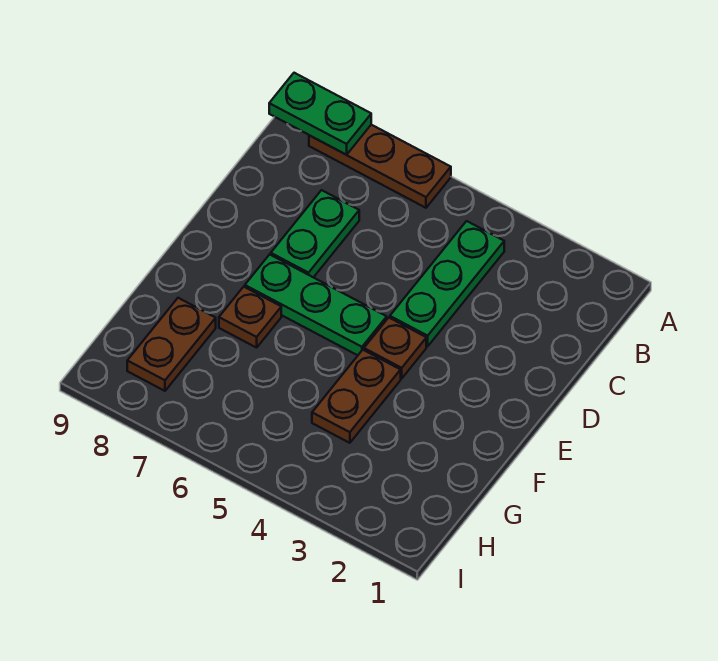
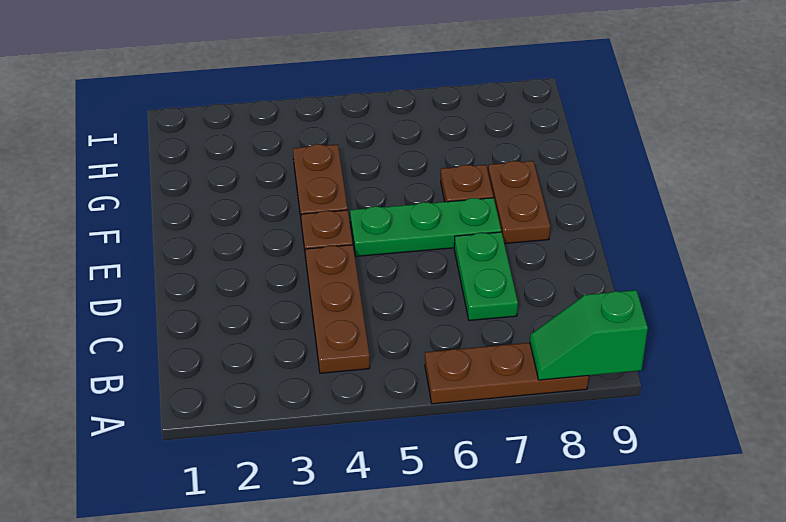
green plate A8:A9 level 2 -> green slope A8:A9 level 2 top 9
green plate B4:D4 level 1 -> brown plate B4:D4 level 1
brown plate G8:H8 level 1 -> brown plate E8:F8 level 1

